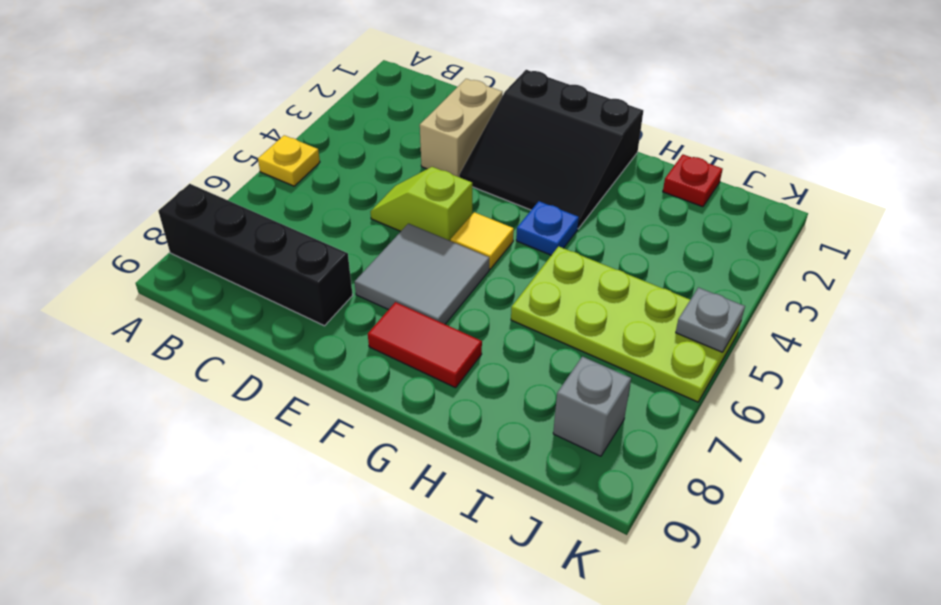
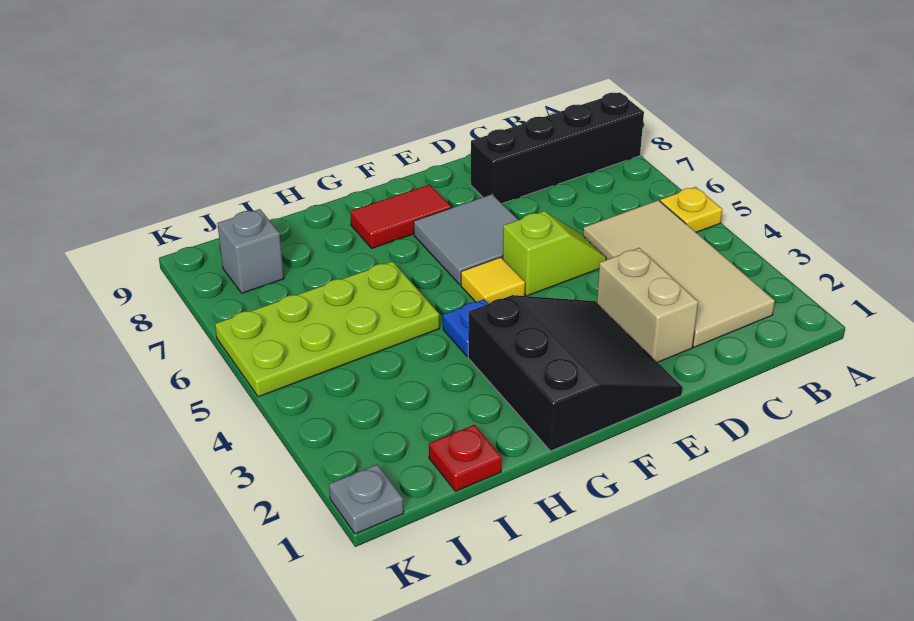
none -> tan tile B2:C5 level 1
black slope E1:G3 level 1 top 1 -> black slope E1:G3 level 1 top G
grey plate K5 level 2 -> grey plate K1 level 1

